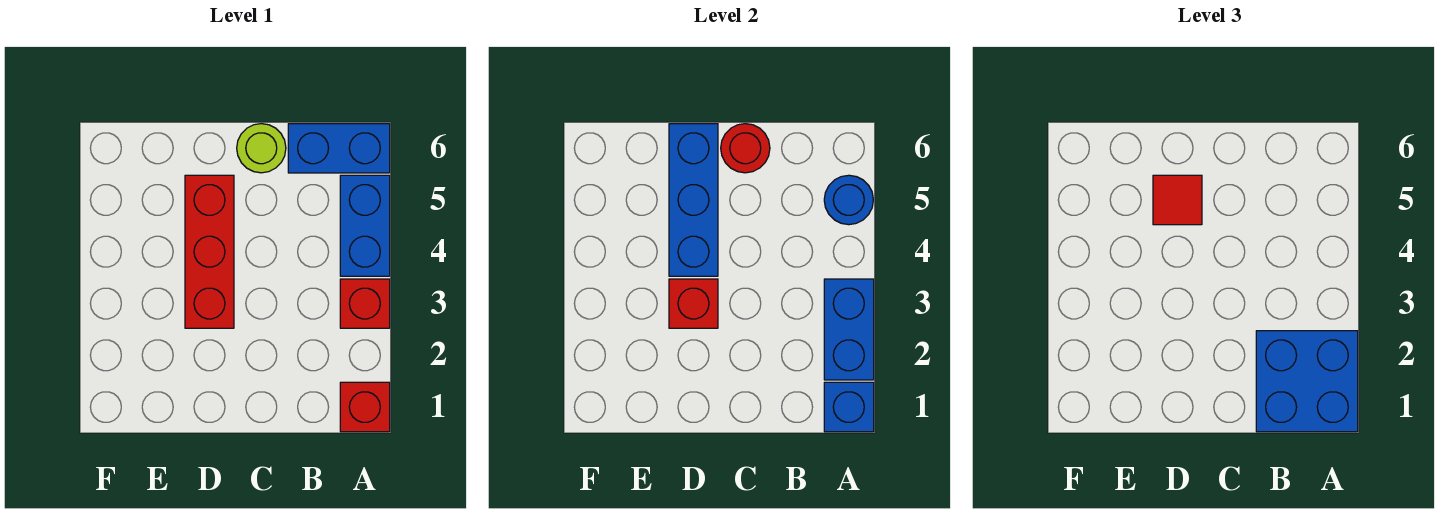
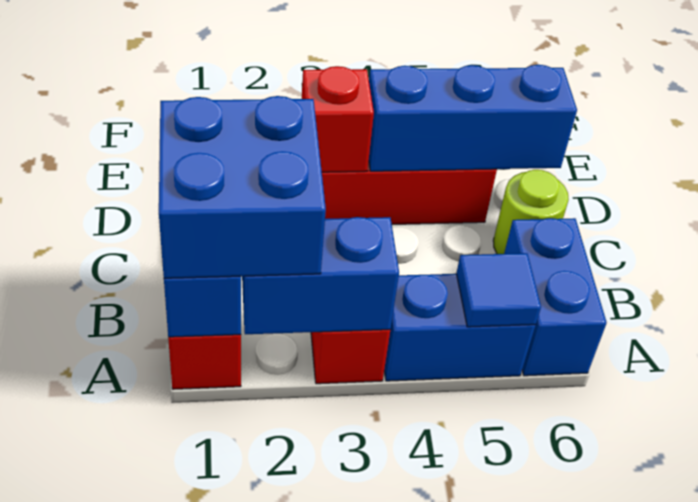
blue round brick A5 level 2 -> blue tile A5 level 2
red round brick C6 level 2 -> none
red tile D5 level 3 -> none

